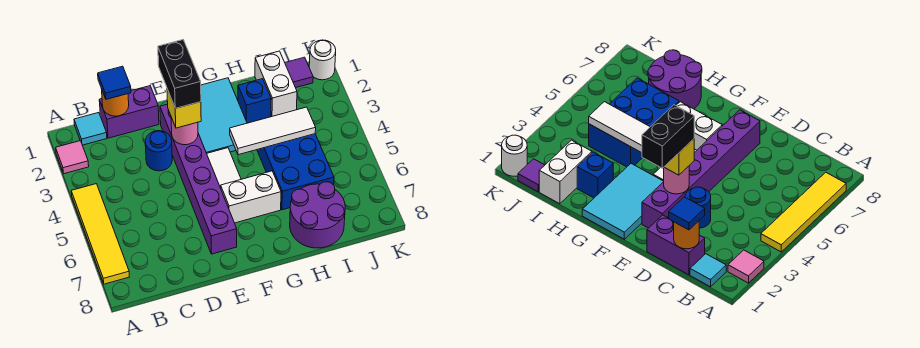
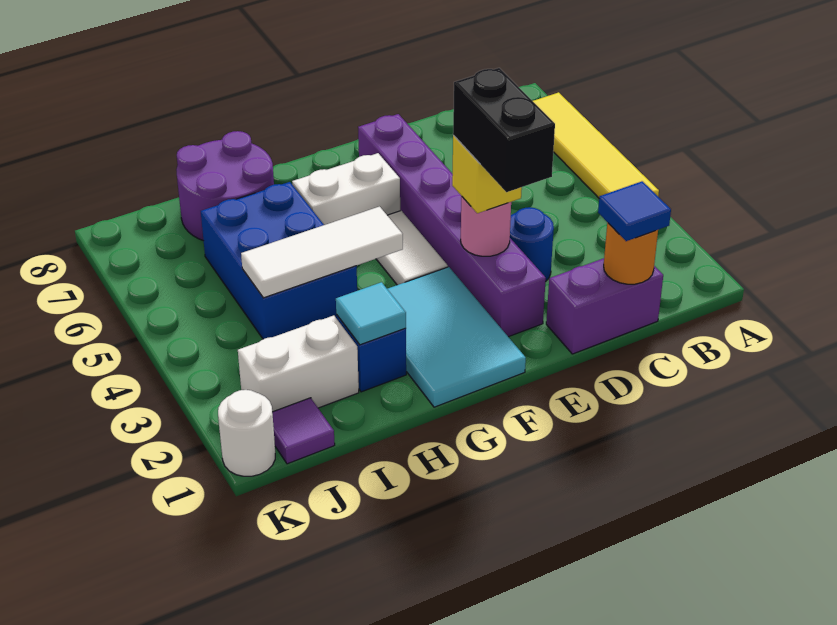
pink tile A2 level 1 -> none
cyan tile B1 level 1 -> cyan tile H2 level 2
white brick I1:I2 level 1 -> white brick I2:J2 level 1

